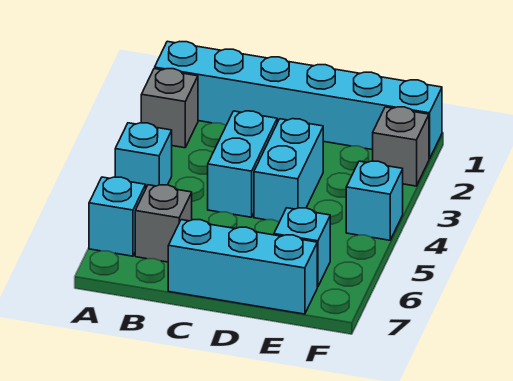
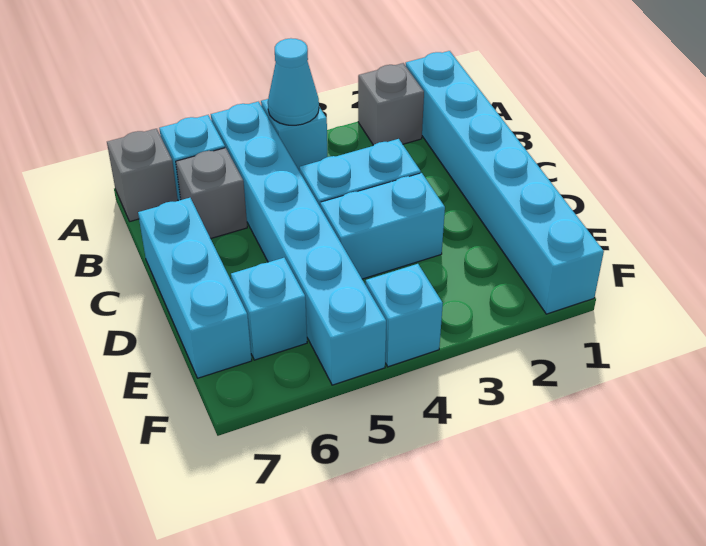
none -> cyan cone A4 level 2
none -> cyan brick A5:F5 level 1
grey brick F2 level 1 -> grey brick A7 level 1

